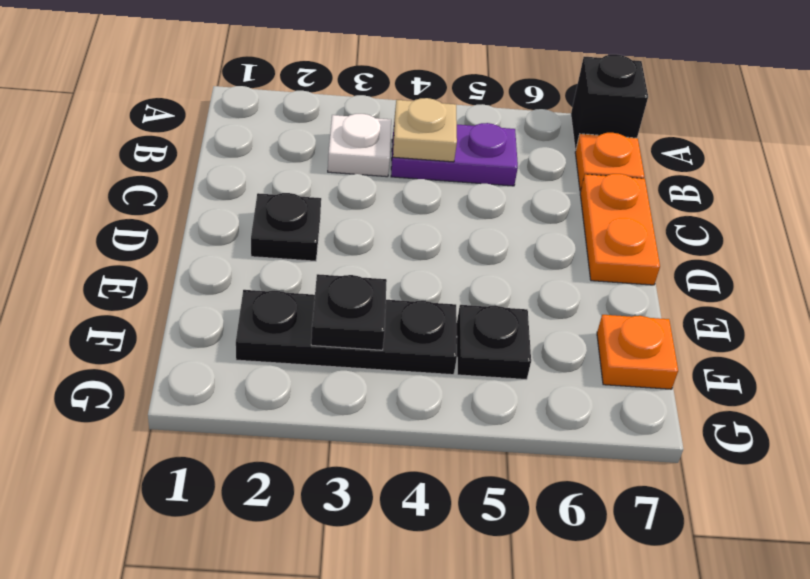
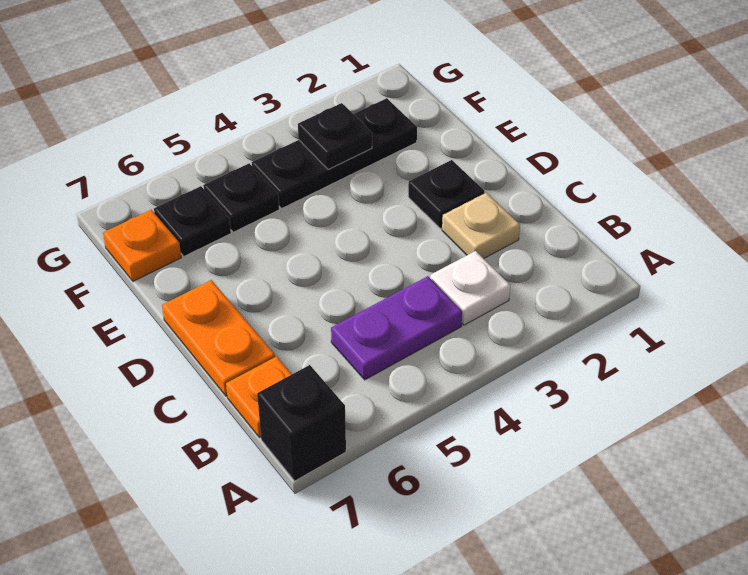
tan plate B4 level 2 -> tan plate C2 level 1
none -> black plate F6 level 1

